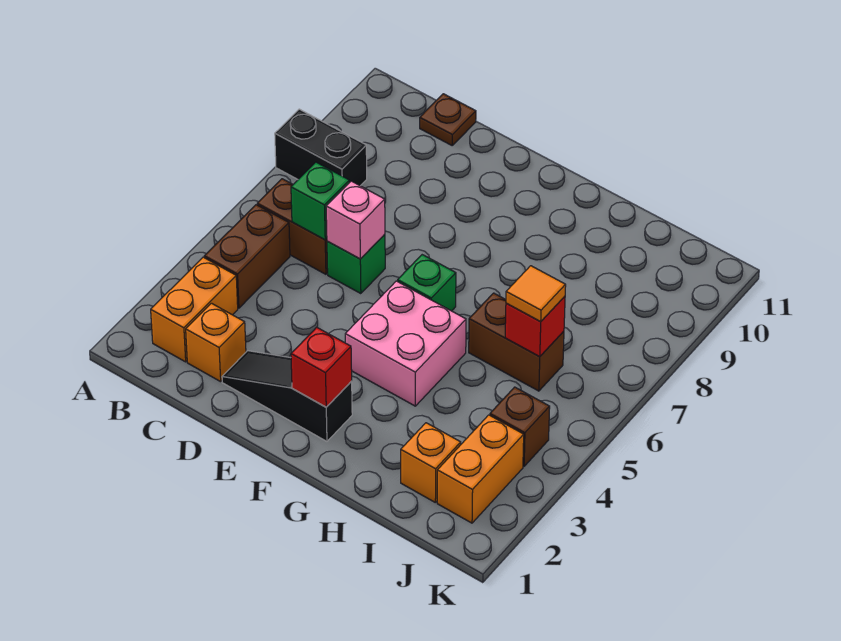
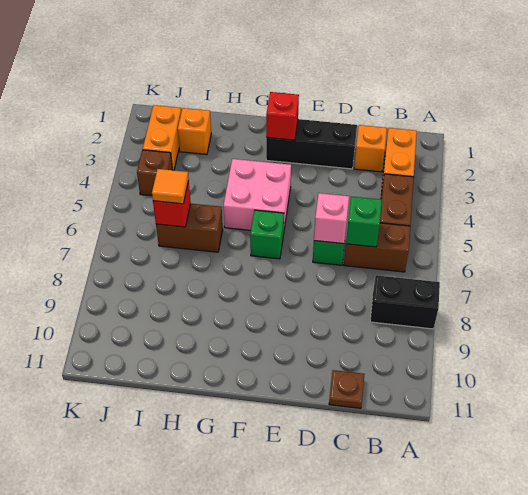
black slope D2:F2 level 1 top F -> black brick D2:F2 level 1

